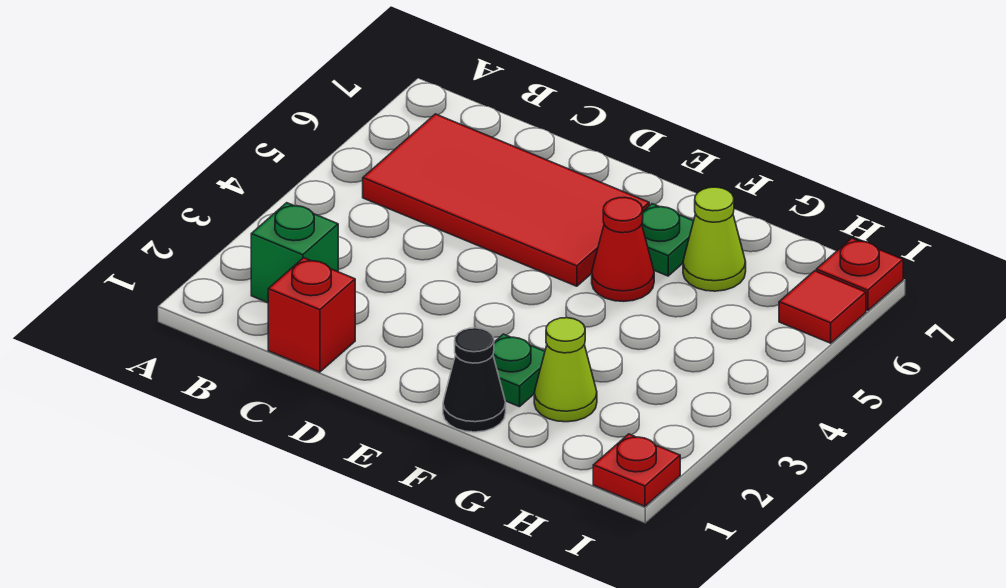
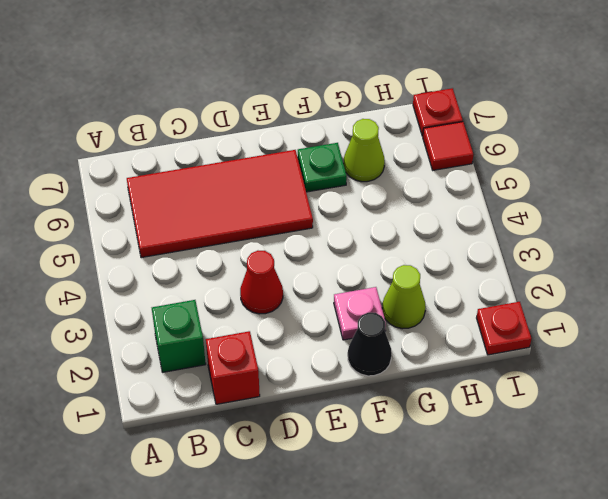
green plate F2 level 1 -> pink plate F2 level 1
red cone F5 level 1 -> red cone D3 level 1

